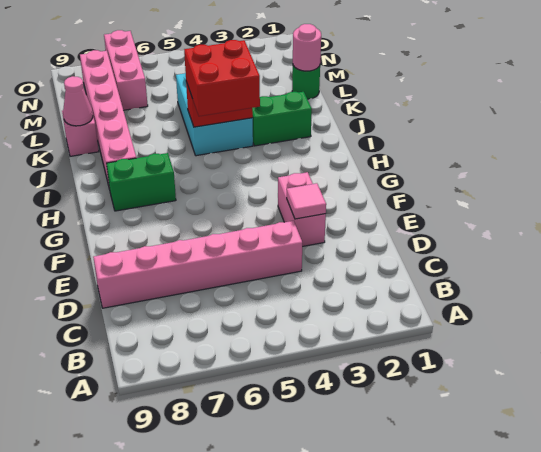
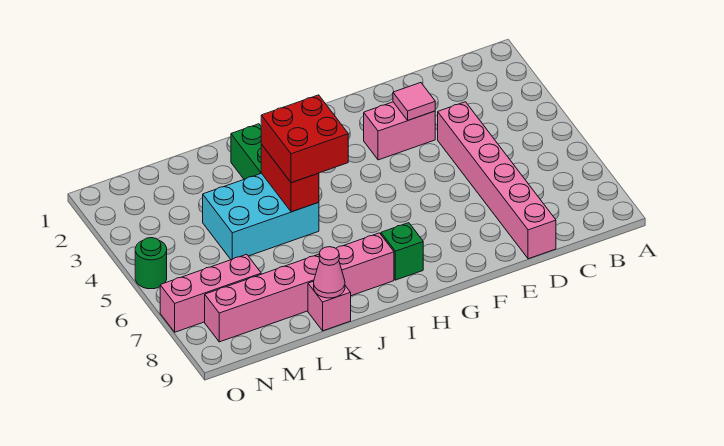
green brick H7:H8 level 1 -> green brick H8 level 1
green round brick L1 level 1 -> green round brick O5 level 1
pink round brick L1 level 2 -> none

